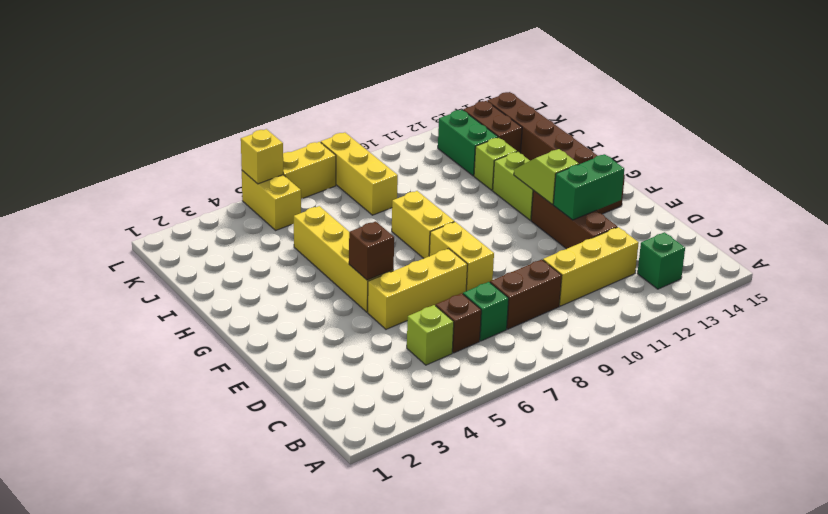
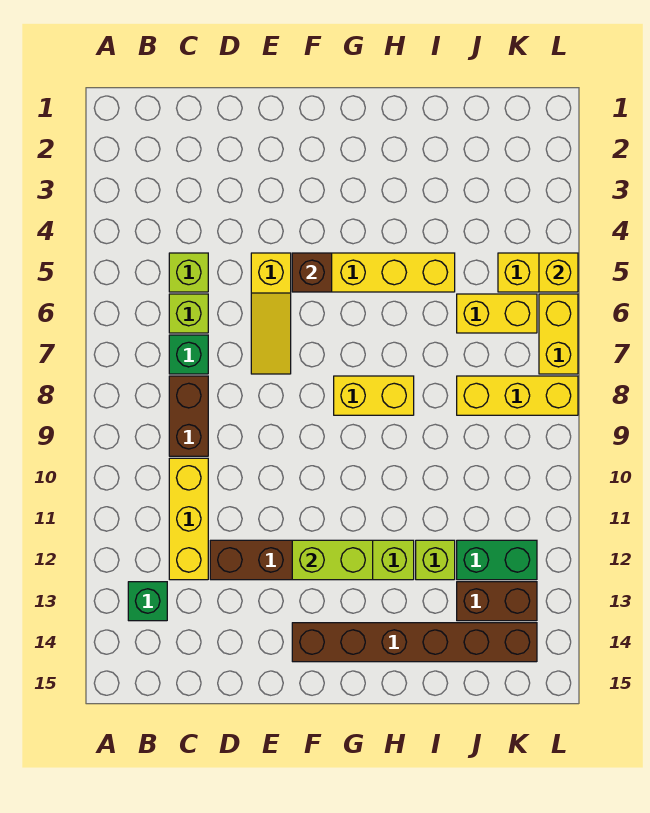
brown brick C6 level 1 -> lime brick C6 level 1
yellow brick E5:E7 level 1 -> yellow slope E5:E7 level 1 top 5
yellow brick E8:F8 level 1 -> yellow brick J6:K6 level 1
green brick E12:E13 level 2 -> none
lime slope F12:G12 level 2 top F -> lime brick F12:G12 level 2

